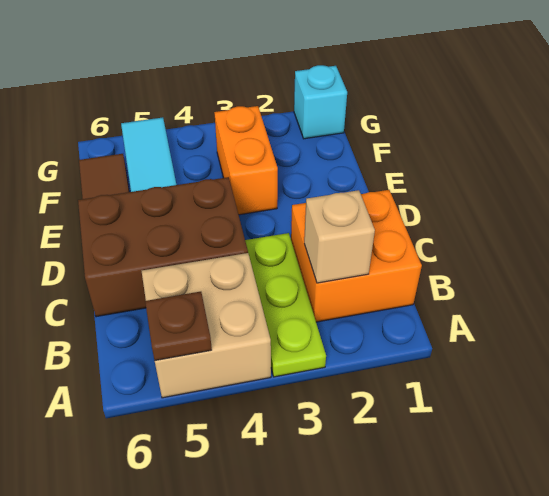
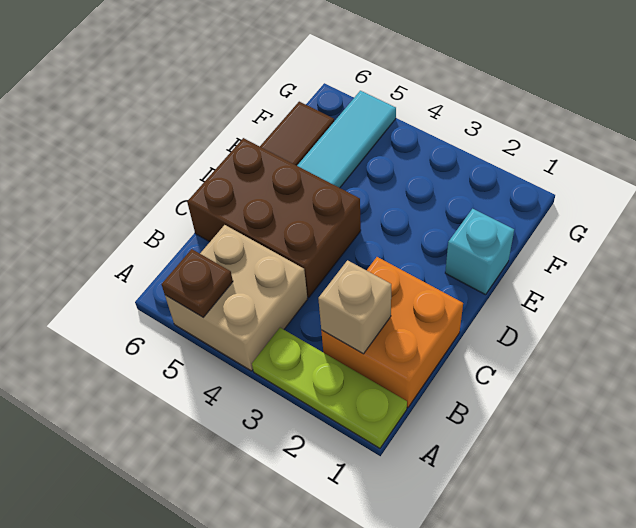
lime plate A3:C3 level 1 -> lime plate A1:A3 level 1
orange brick E3:F3 level 1 -> none
cyan brick G1 level 1 -> cyan brick E1 level 1

